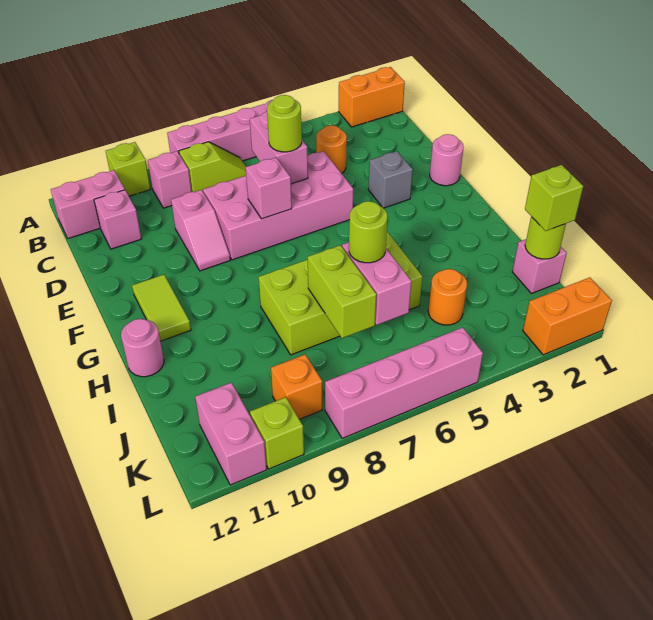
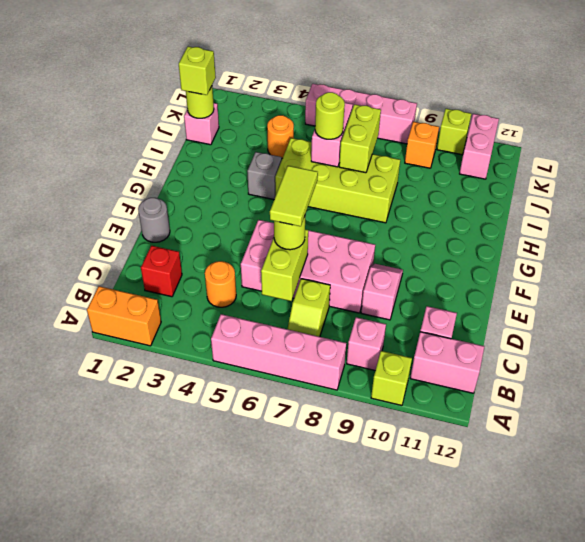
lime slope B7:B8 level 1 top 8 -> lime slope B7:C7 level 1 top C
none -> red brick C2 level 1
pink brick C6:D6 level 2 -> lime brick C6:D6 level 2
pink round brick E1 level 1 -> grey round brick E1 level 1
grey brick E3 level 1 -> grey brick H4 level 1
pink brick E7 level 2 -> none
lime tile F11:G11 level 1 -> lime tile D6:E6 level 4
pink round brick H12 level 1 -> none
orange brick L1:L2 level 1 -> none

